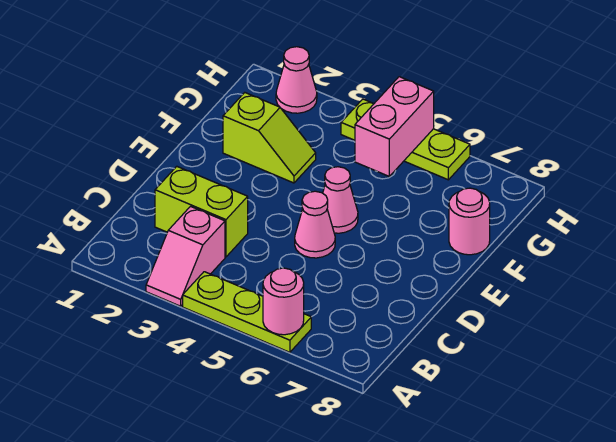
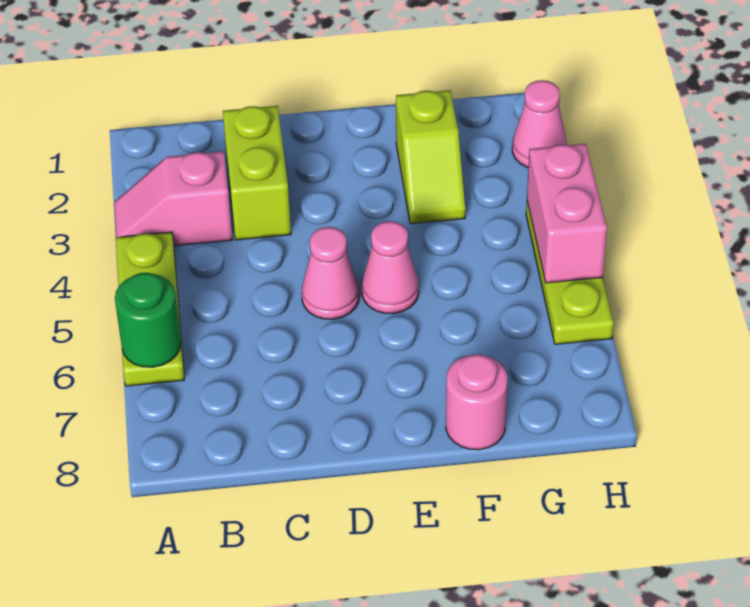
pink round brick A6 level 2 -> green round brick A6 level 2
pink brick G5:H5 level 2 -> pink brick H4:H5 level 2

